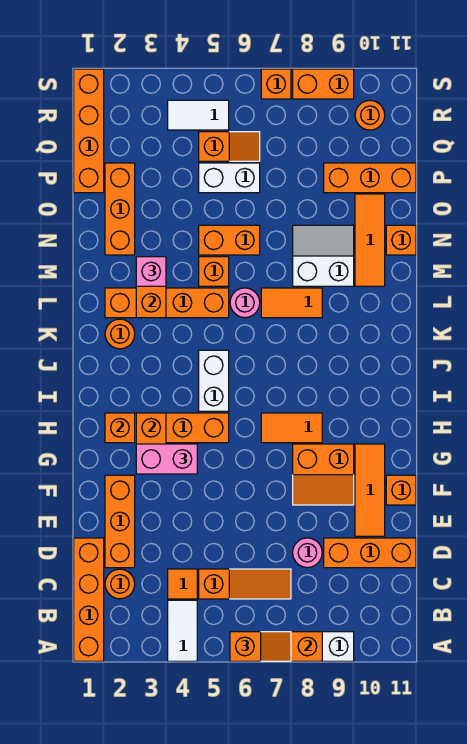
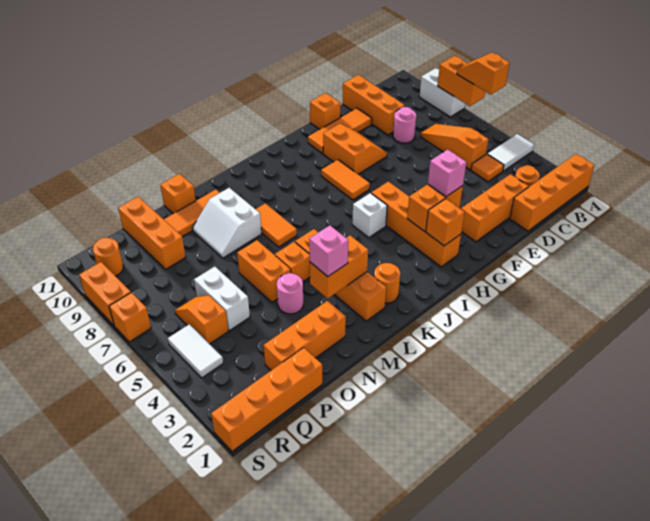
pink brick G3:G4 level 3 -> pink brick G3 level 3
white brick I5:J5 level 1 -> white brick I5 level 1
pink round brick L6 level 1 -> pink round brick N4 level 1

